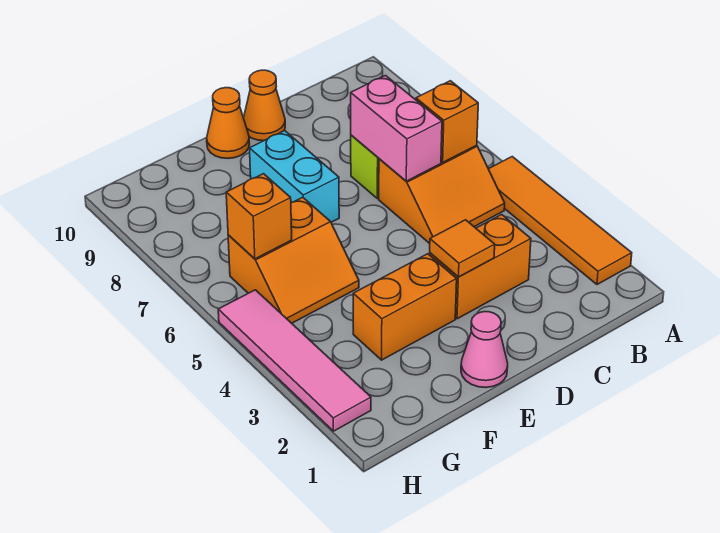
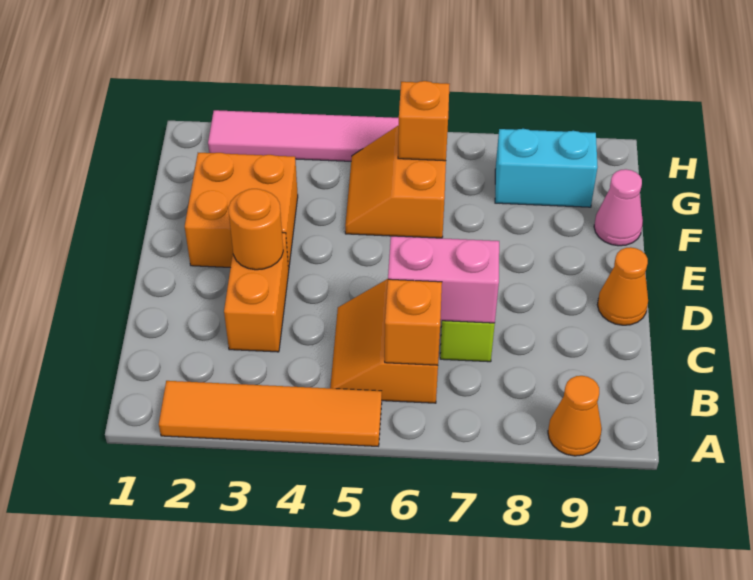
orange tile D3 level 2 -> orange round brick D3 level 2
pink cone E1 level 1 -> pink cone F10 level 1
orange brick E3:F3 level 1 -> orange brick E2:F3 level 1
cyan brick E7:E8 level 1 -> cyan brick G8:G9 level 1
orange cone E10 level 1 -> orange cone A9 level 1

